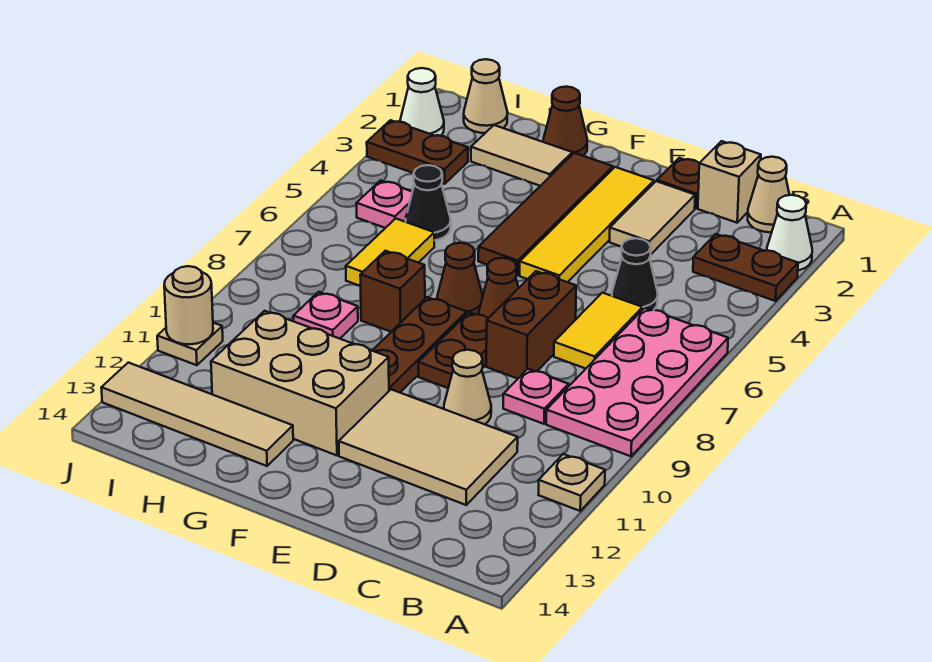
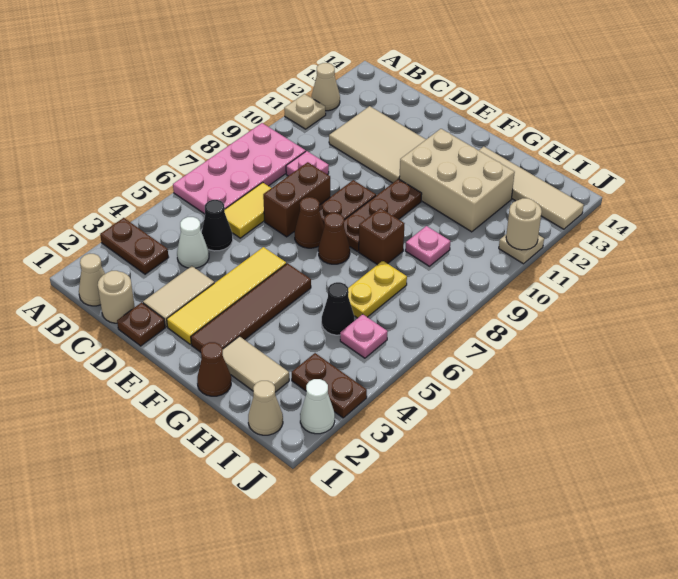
white cone A2 level 1 -> white cone C4 level 1
tan brick C1 level 1 -> tan round brick C1 level 1
tan cone D10 level 1 -> tan cone A12 level 1
yellow tile H6:H7 level 1 -> yellow plate H6:H7 level 1

